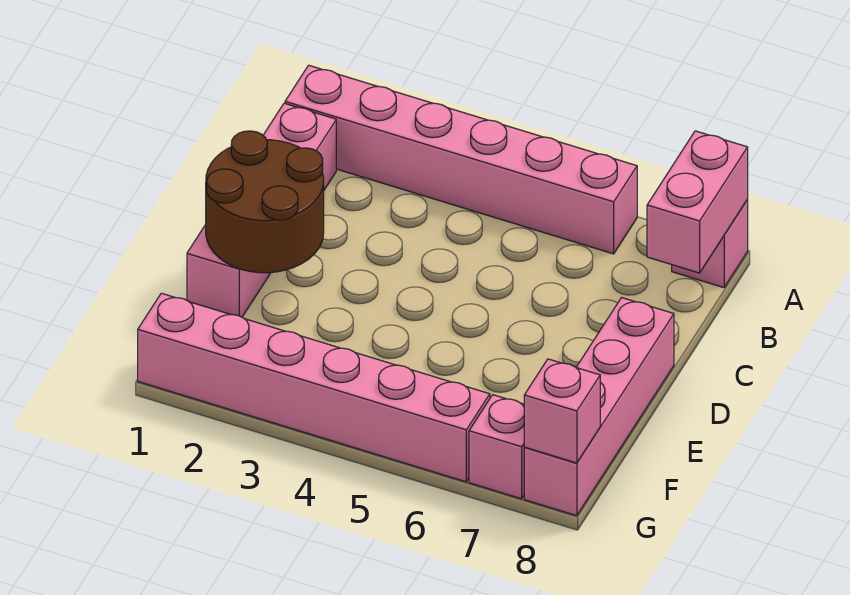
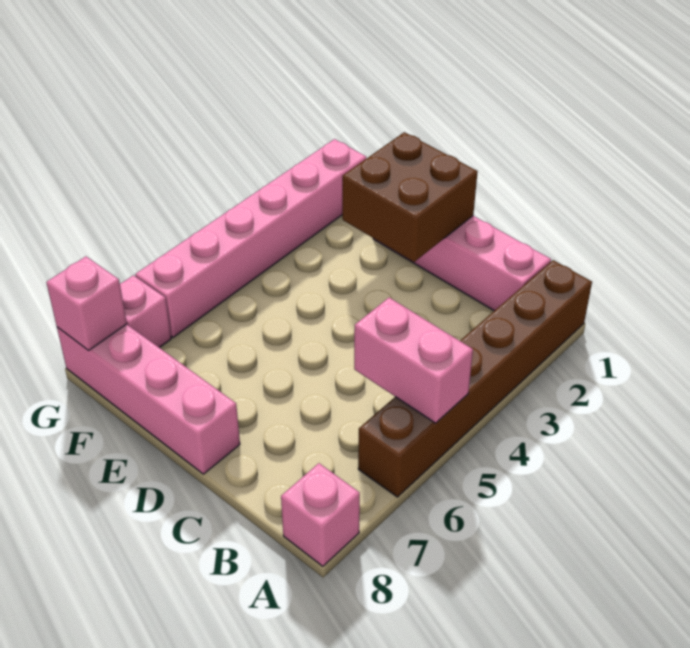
pink brick A1:A6 level 1 -> brown brick A1:A6 level 1
pink brick A8:B8 level 2 -> pink brick A5:B5 level 2
brown round brick D1:E2 level 2 -> brown brick D1:E2 level 2

